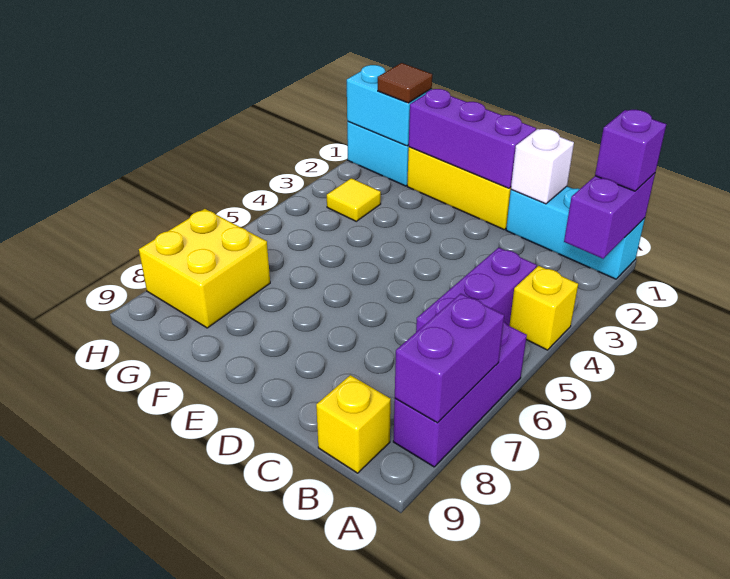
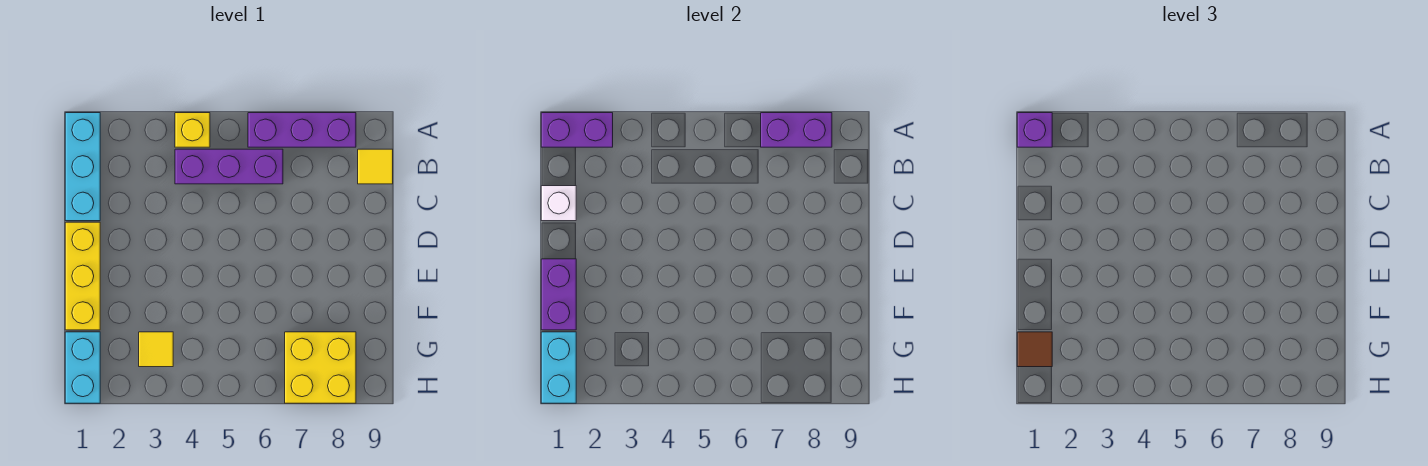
yellow brick B9 level 1 -> yellow tile B9 level 1
purple brick D1:F1 level 2 -> purple brick E1:F1 level 2

